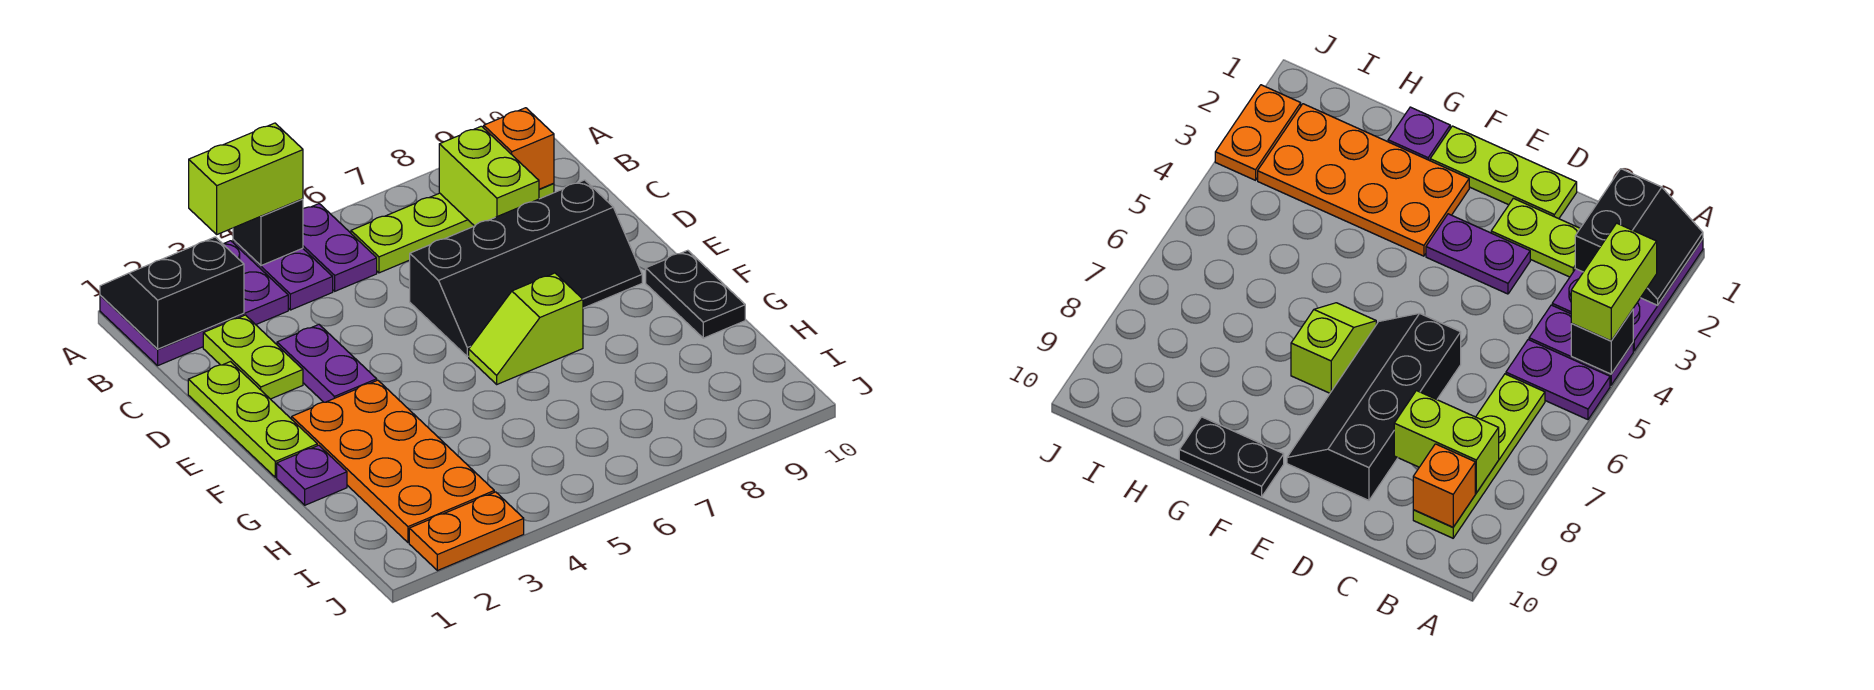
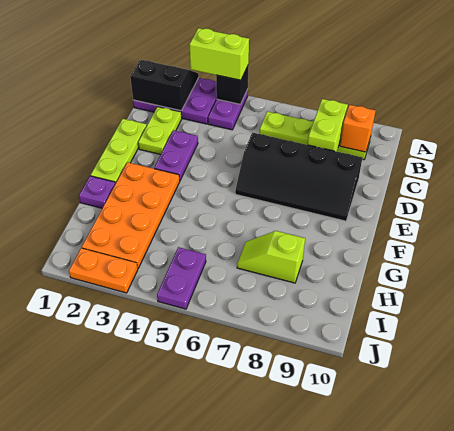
purple plate A5:B5 level 1 -> purple plate I5:J5 level 1
lime slope F6:F7 level 1 top 7 -> lime slope H7:H8 level 1 top 8
black plate F10:G10 level 1 -> none

